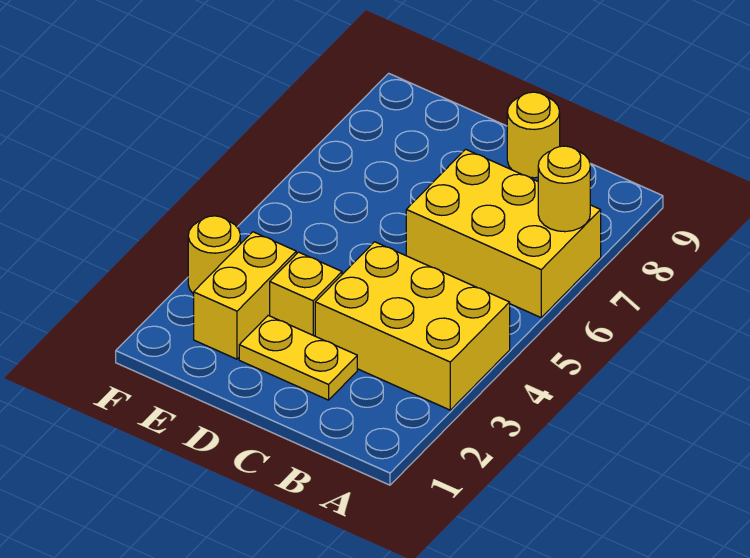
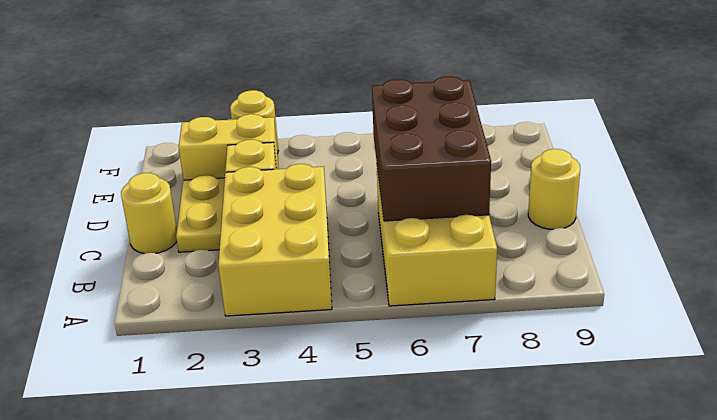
yellow round brick A7 level 2 -> yellow round brick C1 level 1
none -> brown brick B6:D7 level 2

